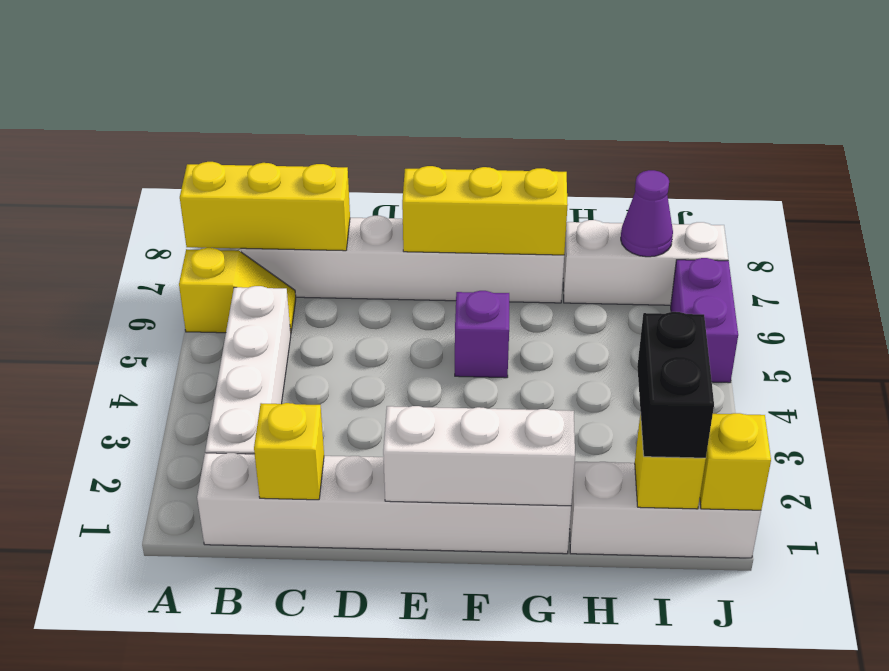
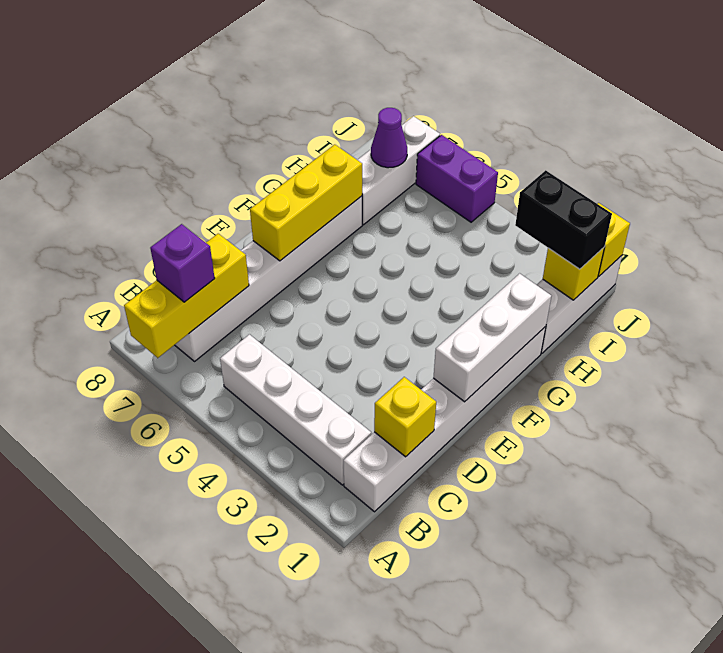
yellow slope A6:B6 level 1 top A -> none
purple brick F5 level 1 -> purple brick B7 level 3

